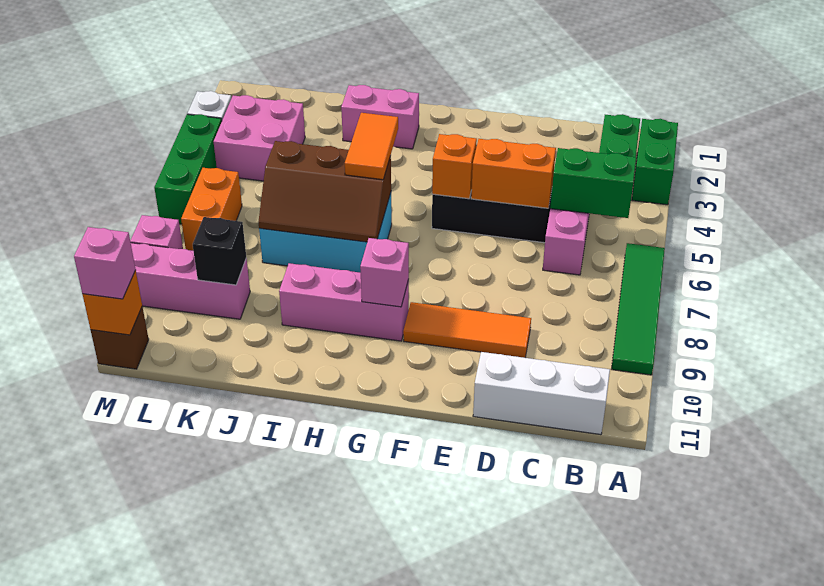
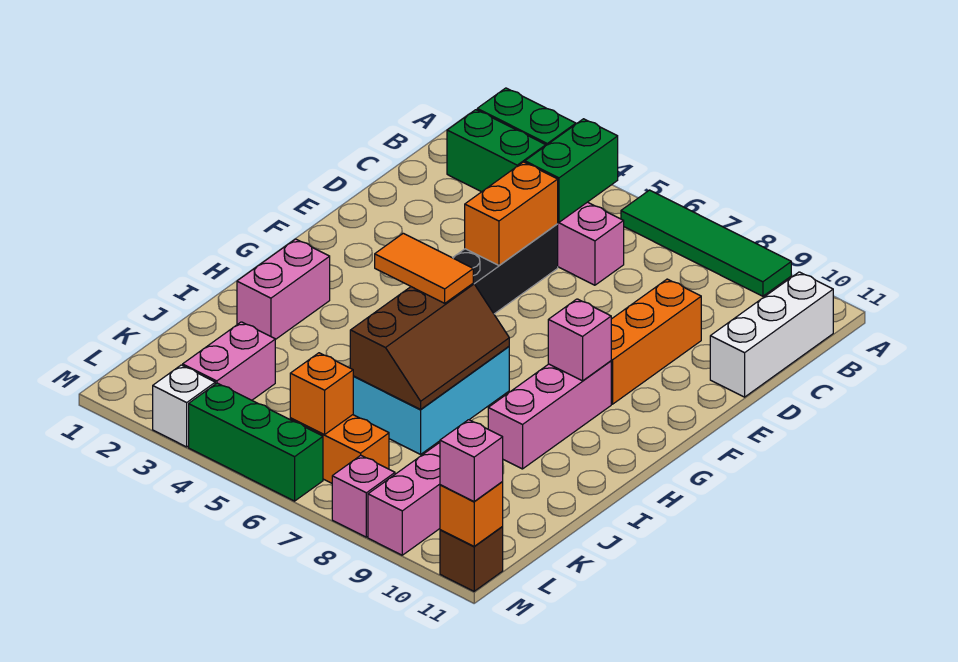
orange tile D9:F9 level 1 -> orange brick D9:F9 level 1
orange brick F5 level 2 -> orange brick L6 level 2
pink brick K3:L4 level 1 -> pink brick K3:L3 level 1
black brick K9 level 2 -> none

